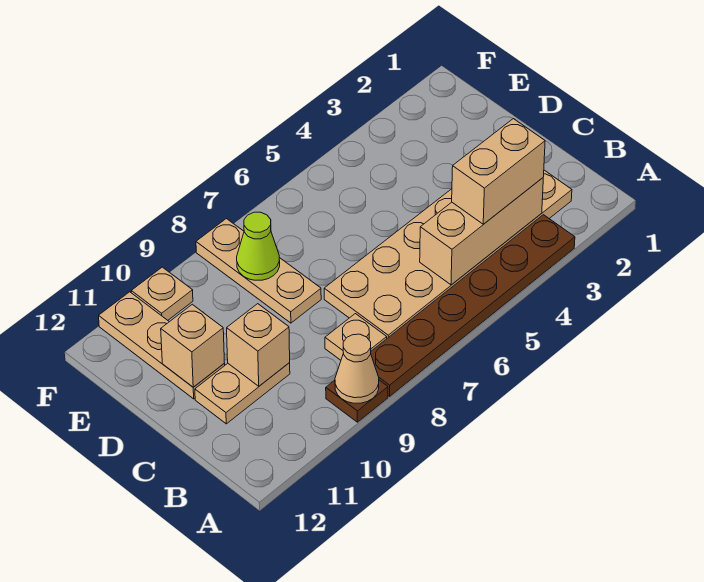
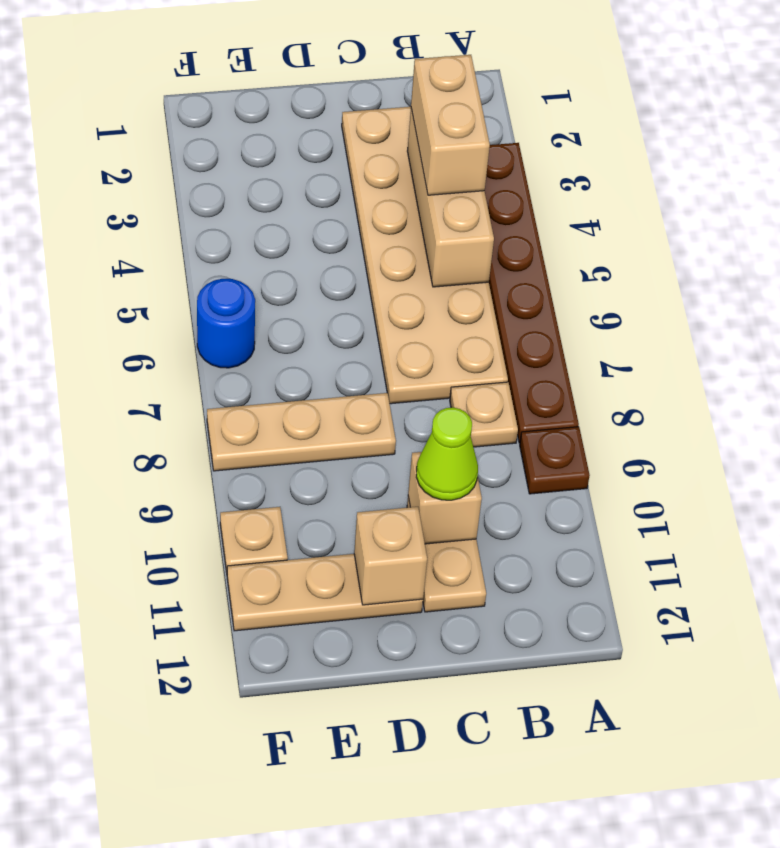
tan cone A9 level 2 -> none
lime cone E8 level 2 -> lime cone C10 level 3
none -> blue round brick F6 level 1

